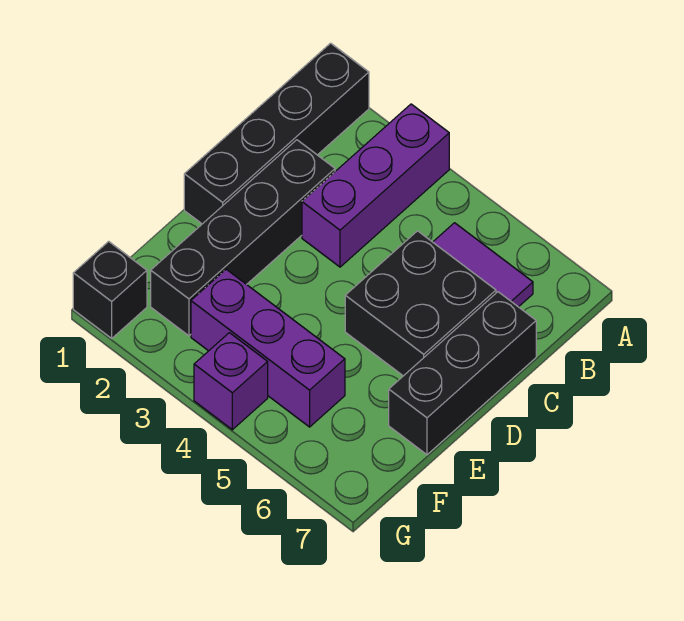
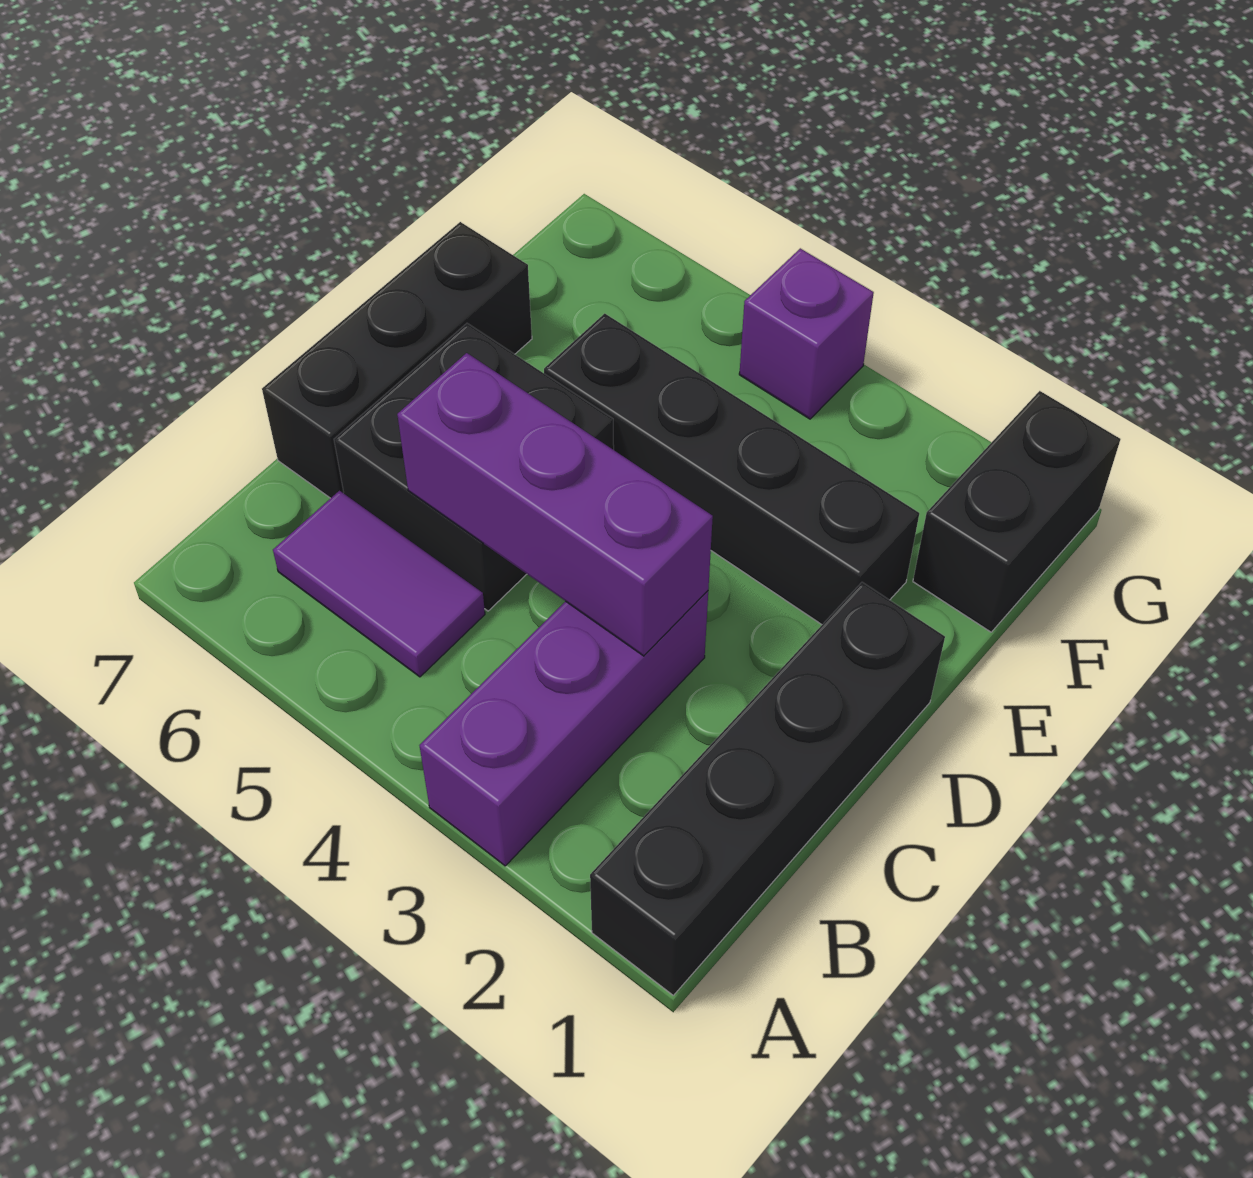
black brick C2:F2 level 1 -> black brick E2:E5 level 1
purple brick F3:F5 level 1 -> purple brick C3:C5 level 2
black brick G1 level 1 -> black brick F1:G1 level 1

